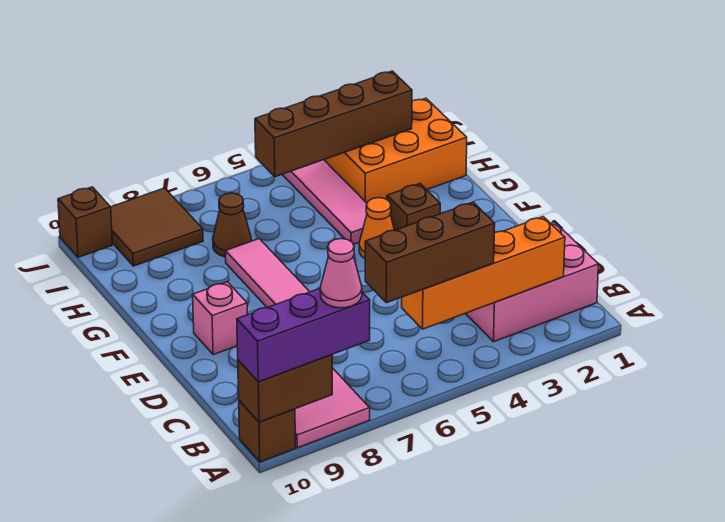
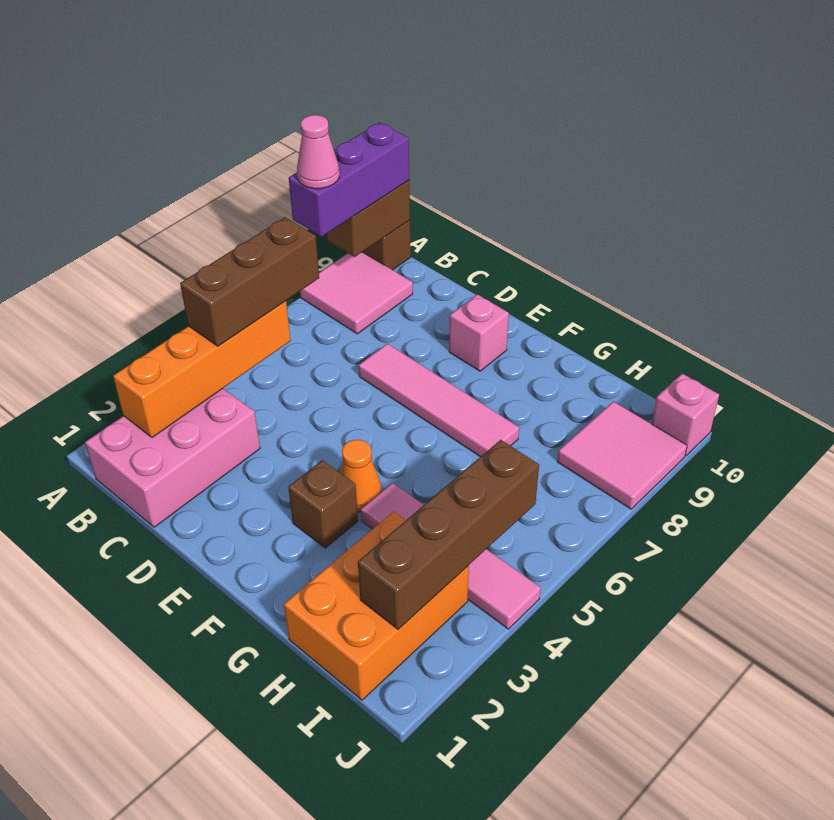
brown cone H7 level 1 -> none
brown tile I8:J9 level 1 -> pink tile I8:J9 level 1
brown brick J10 level 1 -> pink brick J10 level 1

